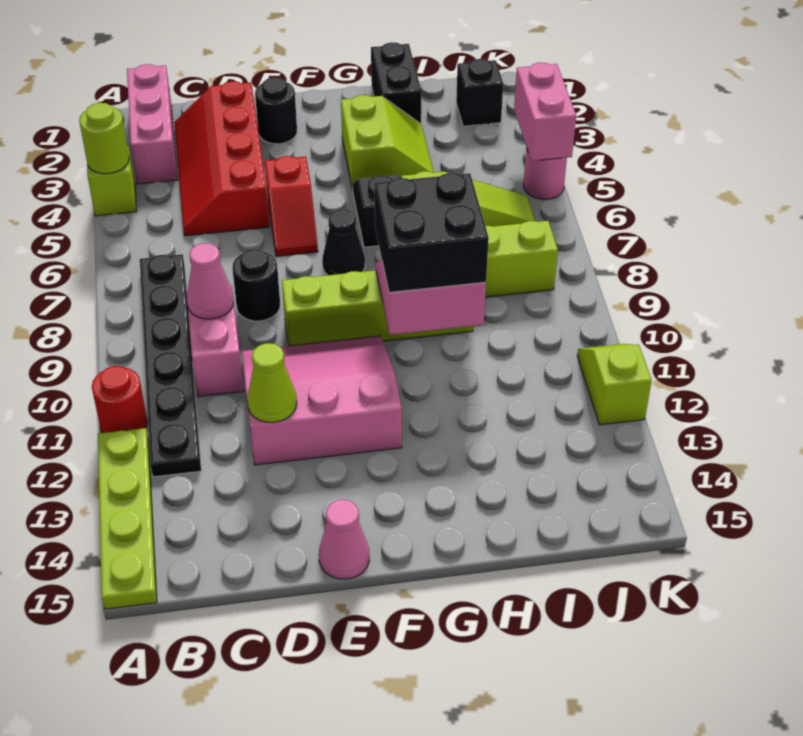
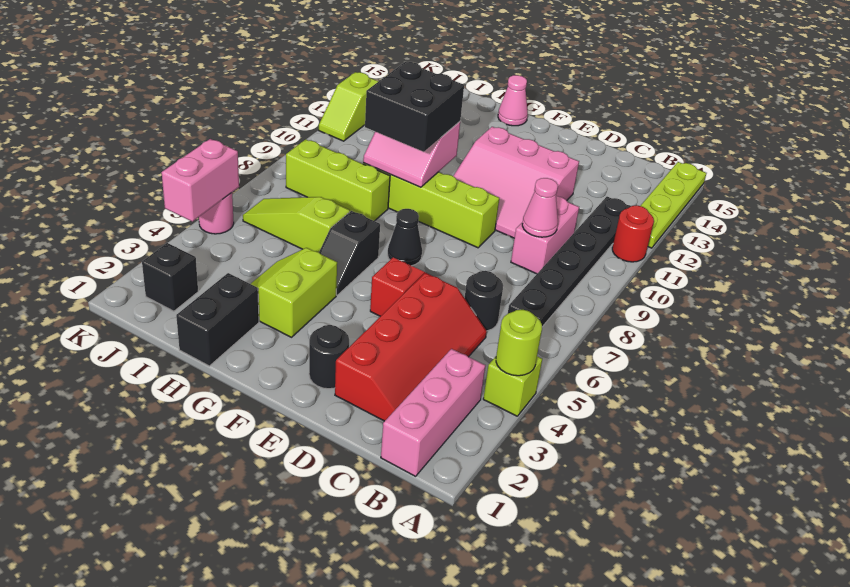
black round brick D8 level 1 -> black round brick C6 level 1
lime cone D12 level 2 -> none
pink cone E15 level 1 -> pink cone G15 level 1

